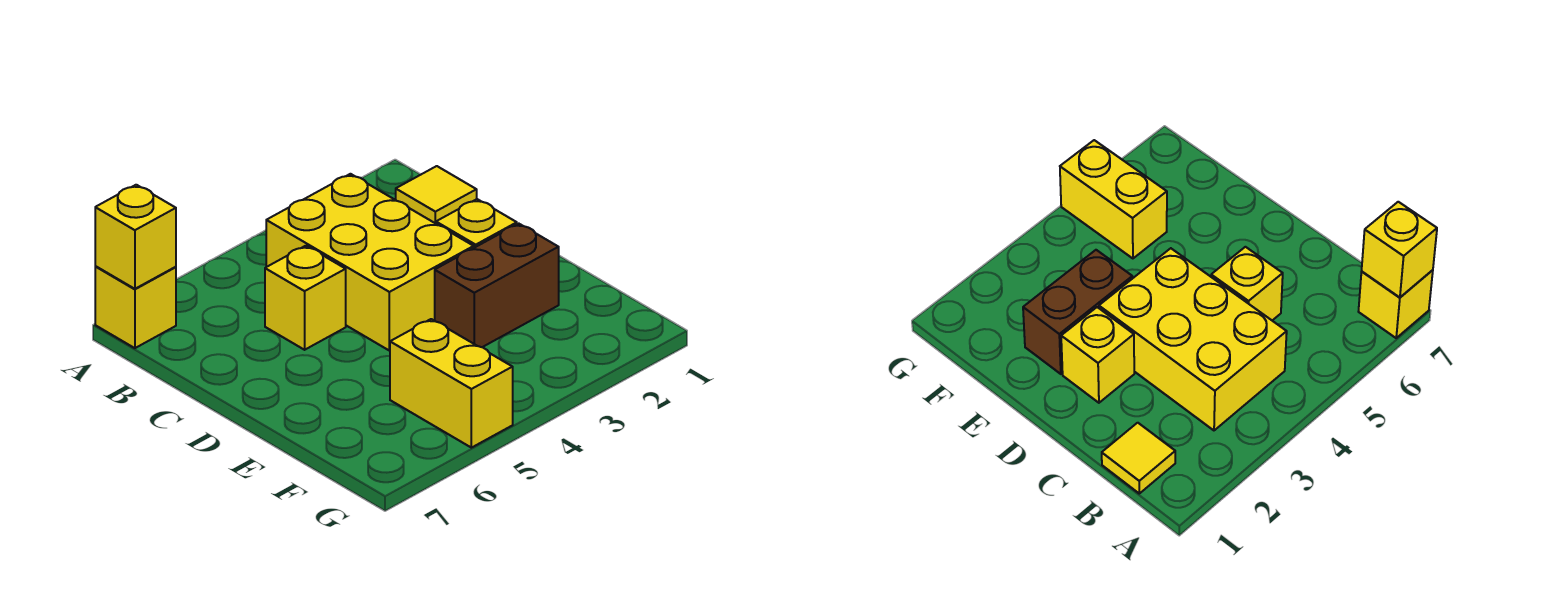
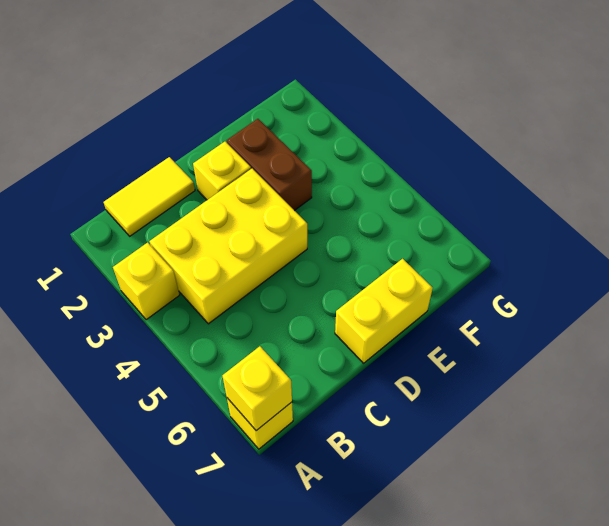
yellow tile B1 level 1 -> yellow tile B1:C1 level 1
yellow brick C5 level 1 -> yellow brick A3 level 1
yellow brick F5:G5 level 1 -> yellow brick D7:E7 level 1

